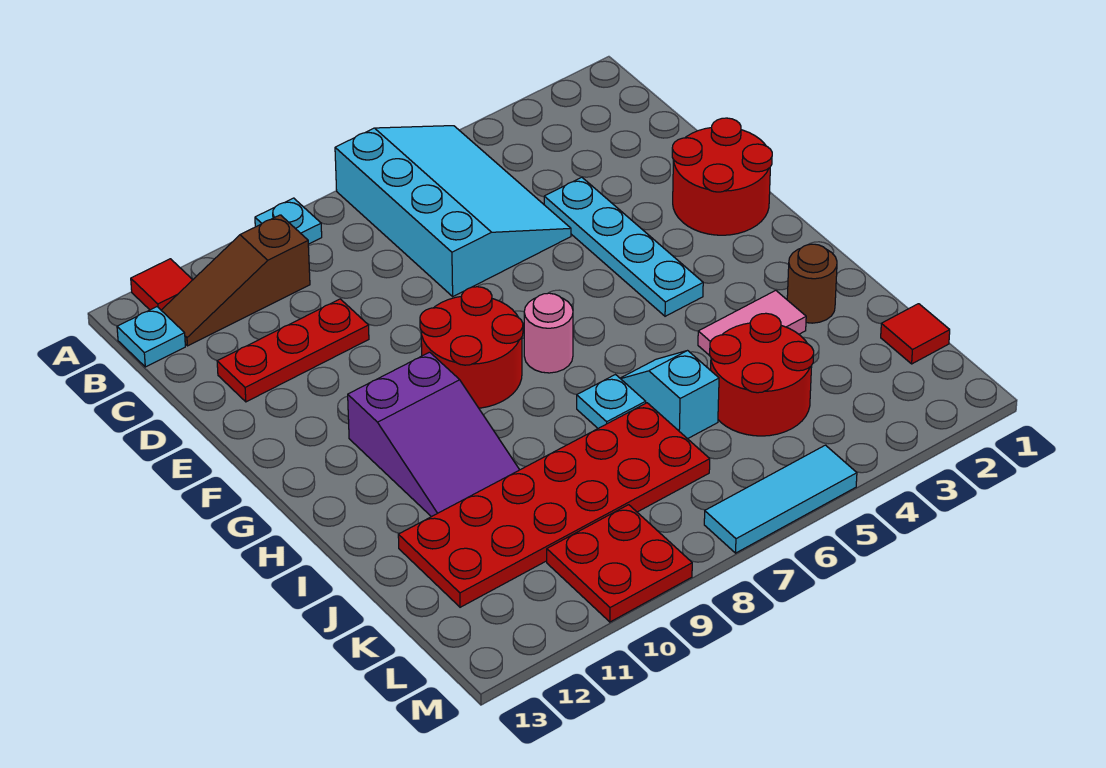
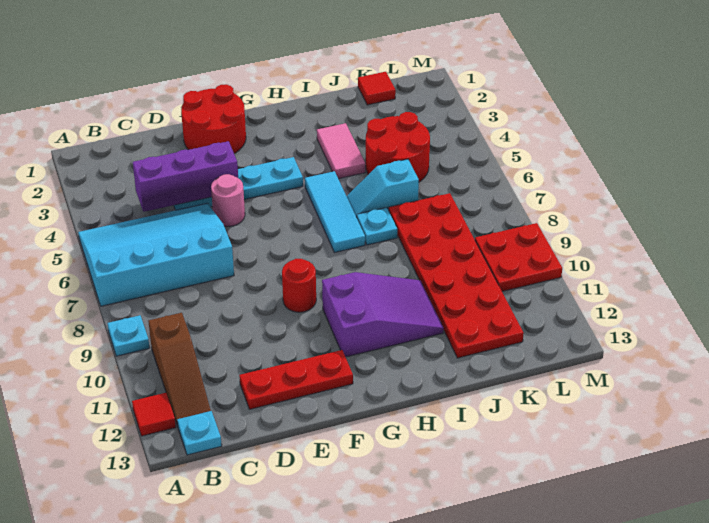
none -> purple brick C4:E4 level 2
red plate D10:D12 level 1 -> red plate D12:F12 level 1
red round brick F8:G9 level 1 -> red round brick F9 level 1
pink round brick G7 level 1 -> pink round brick E5 level 1
brown round brick I2 level 1 -> none
cyan tile M5:M7 level 1 -> cyan tile H5:H7 level 1

